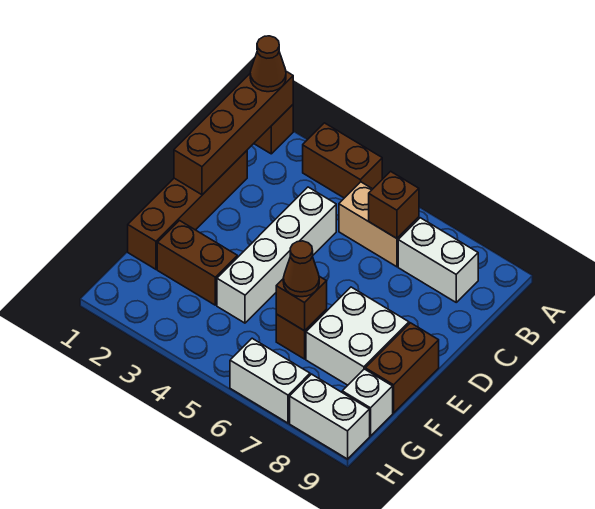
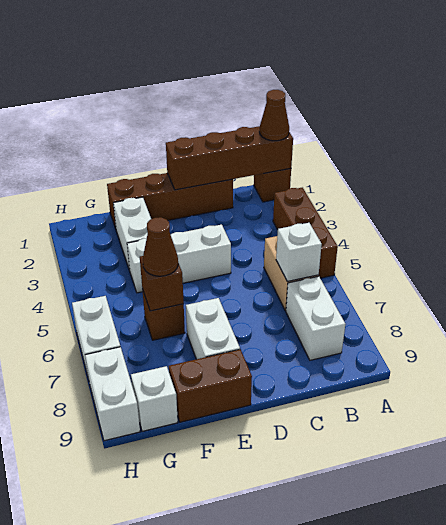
brown brick A3:A4 level 1 -> brown brick A3:A5 level 1
brown brick B6 level 2 -> white brick B6 level 2
white brick C4:F4 level 1 -> white brick D4:F4 level 1
white brick E7:F8 level 1 -> white brick E7:E8 level 1
brown brick F2:F3 level 1 -> white brick F2:F3 level 1

